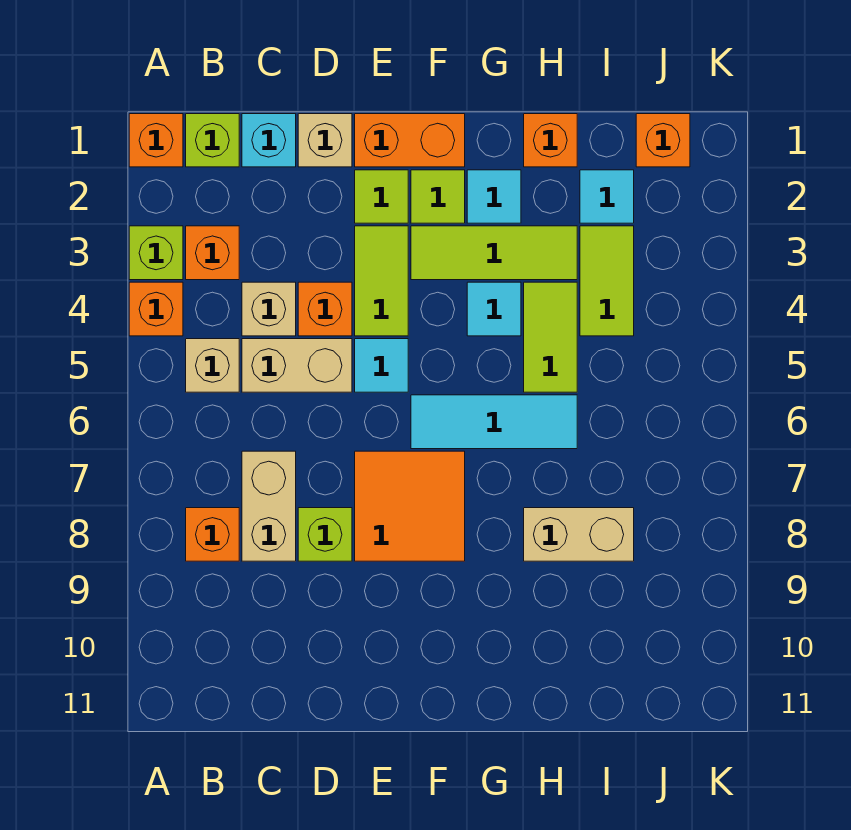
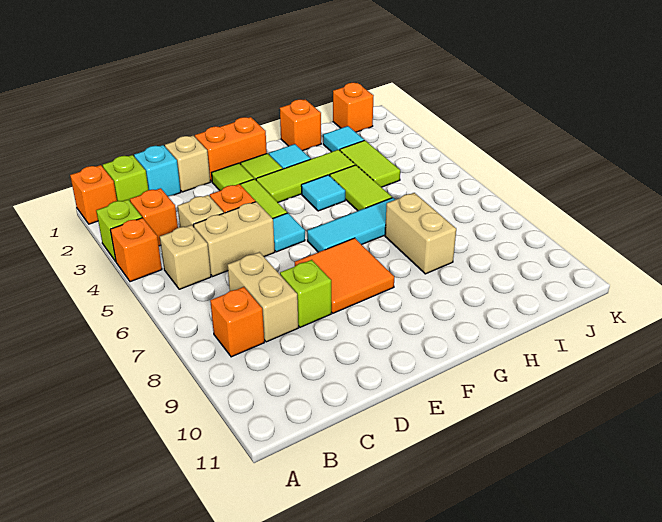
tan brick H8:I8 level 1 -> tan brick H7:H8 level 1

